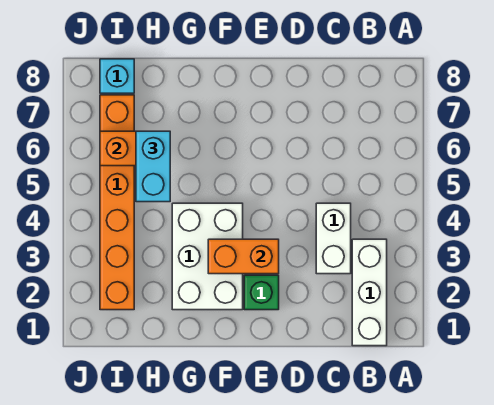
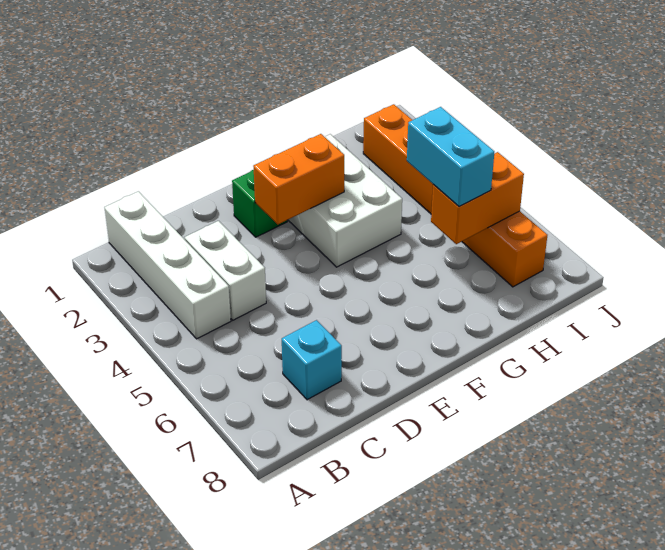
white brick B1:B3 level 1 -> white brick B1:B4 level 1
cyan brick I8 level 1 -> cyan brick C7 level 1

